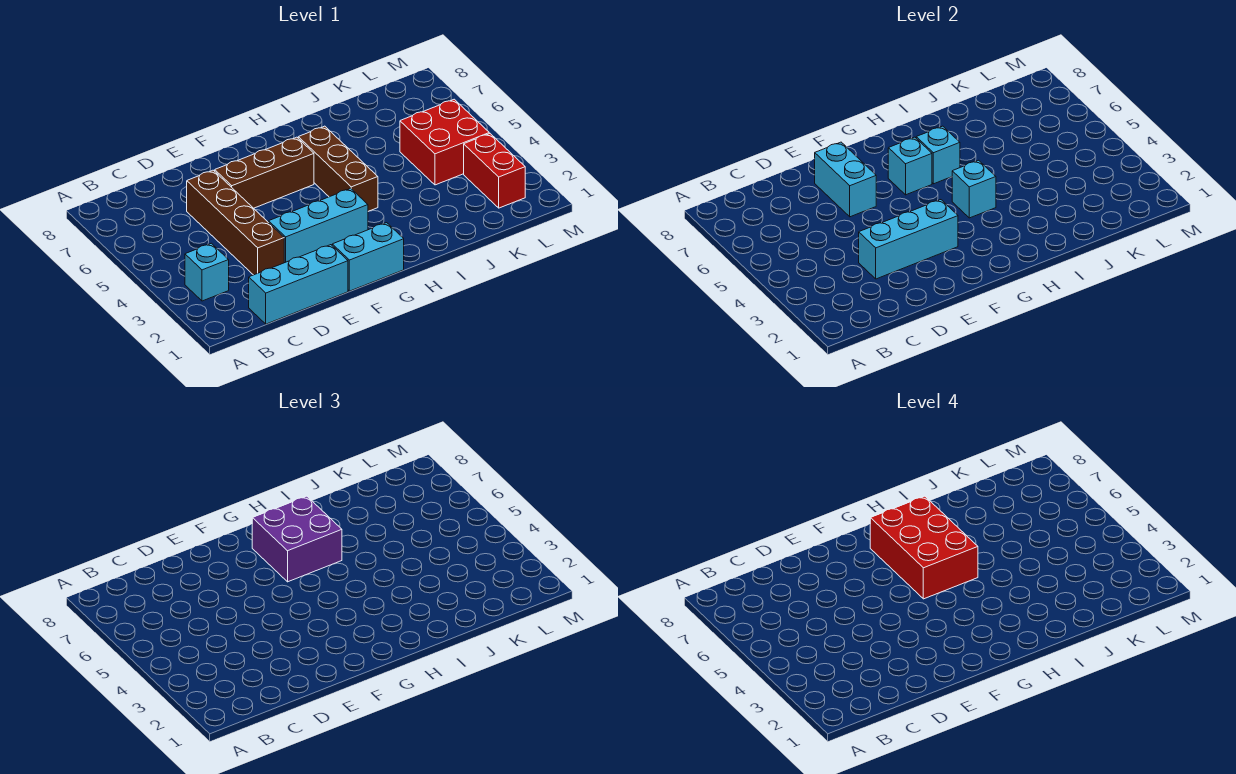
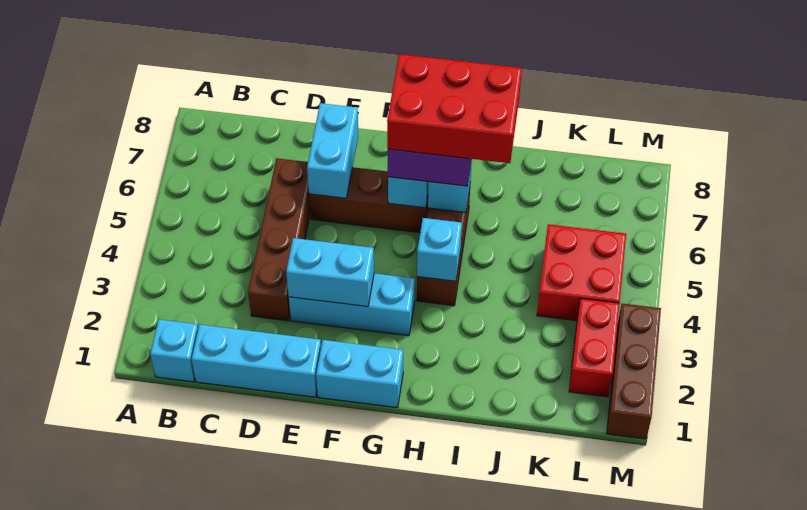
cyan brick B3 level 1 -> cyan brick B1 level 1
cyan brick D3:F3 level 2 -> cyan brick E3:F3 level 2
red brick G5:H7 level 4 -> red brick G6:I7 level 4
none -> brown brick M1:M3 level 1

